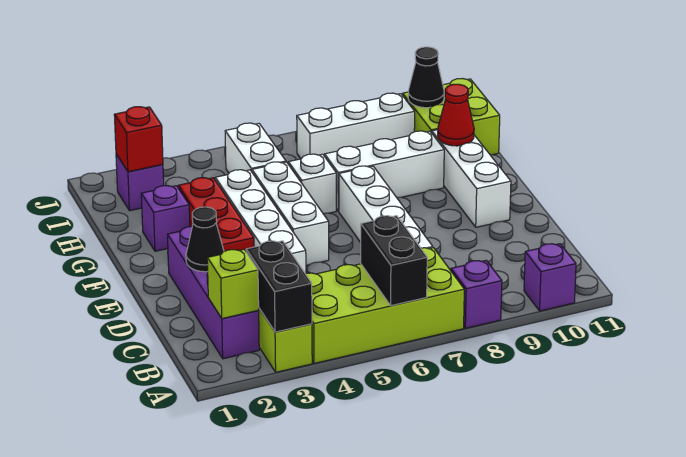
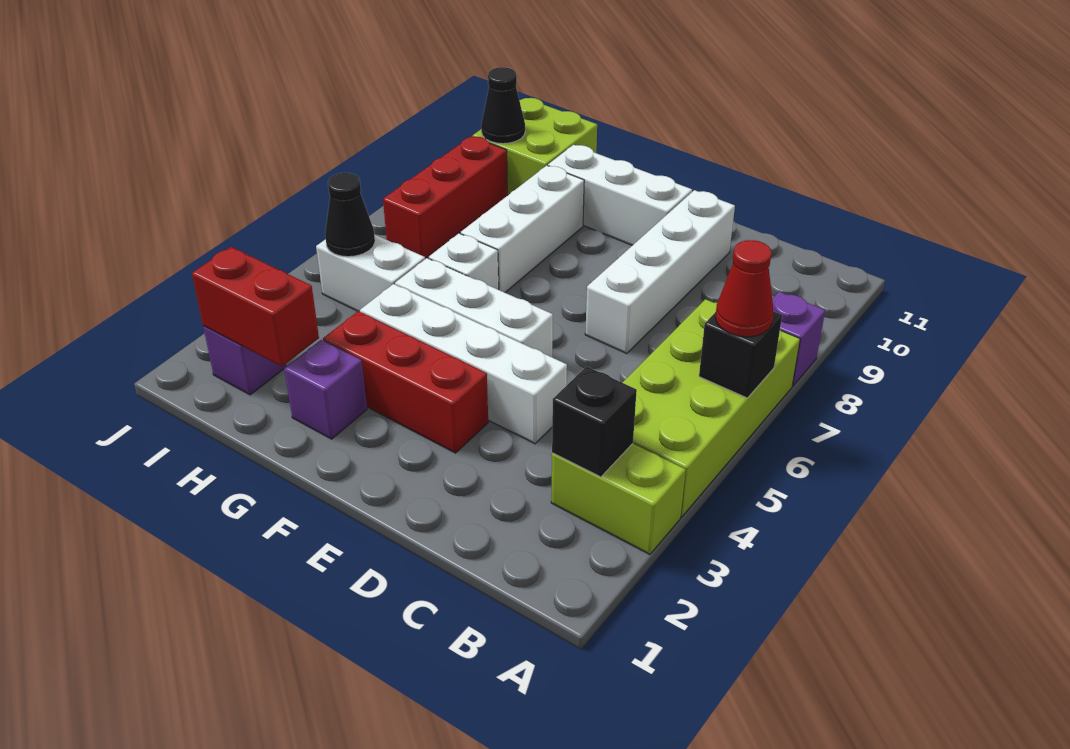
black brick A3:B3 level 2 -> black brick B3 level 2
black brick A6:B6 level 2 -> black brick A6 level 2
purple brick A10 level 1 -> none
purple brick B2:E2 level 1 -> none
lime brick B2 level 2 -> none
white brick C7:F7 level 1 -> white brick D7:D10 level 1
black cone D2 level 2 -> black cone I5 level 2
red cone G10 level 2 -> red cone A6 level 3
red brick I2 level 2 -> red brick H2:I2 level 2
white brick I7:I9 level 1 -> red brick I7:I9 level 1

